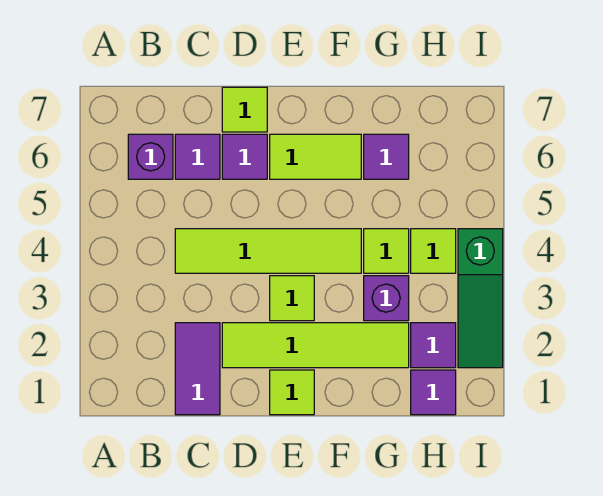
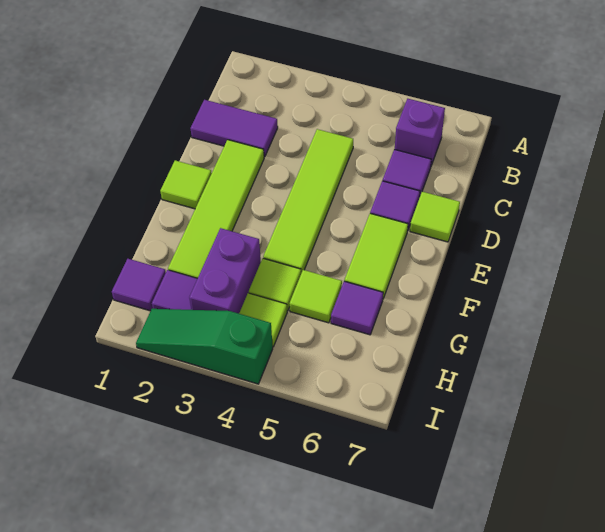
lime tile E3 level 1 -> lime tile G5 level 1
purple brick G3 level 1 -> purple brick G3:H3 level 1

